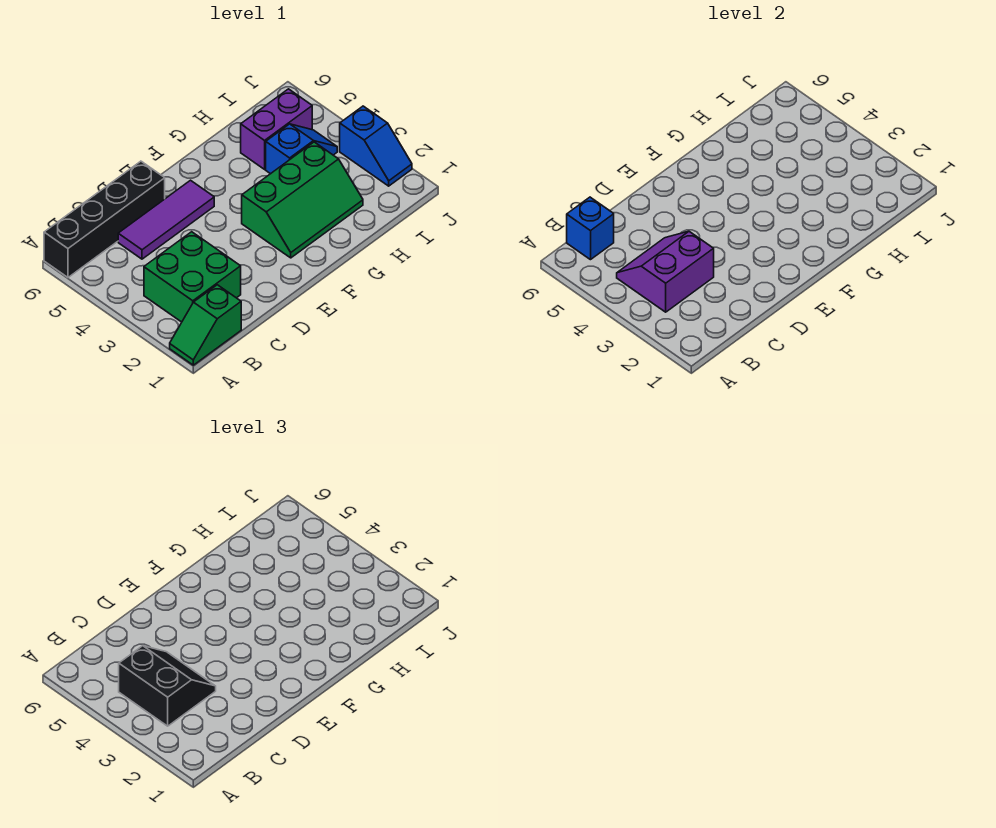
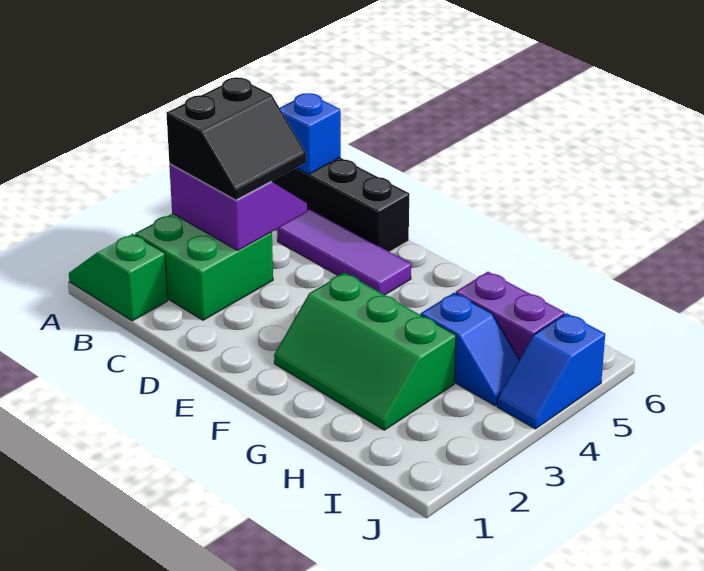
blue slope J2:J3 level 1 top 3 -> blue slope J4:J5 level 1 top 5

